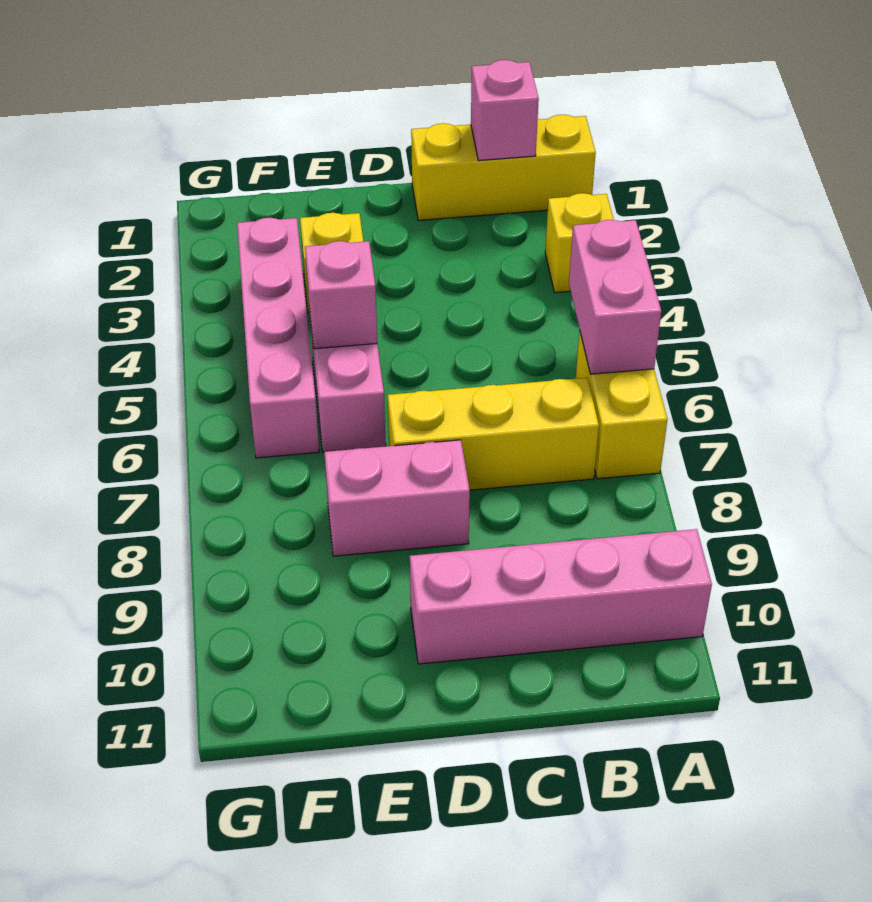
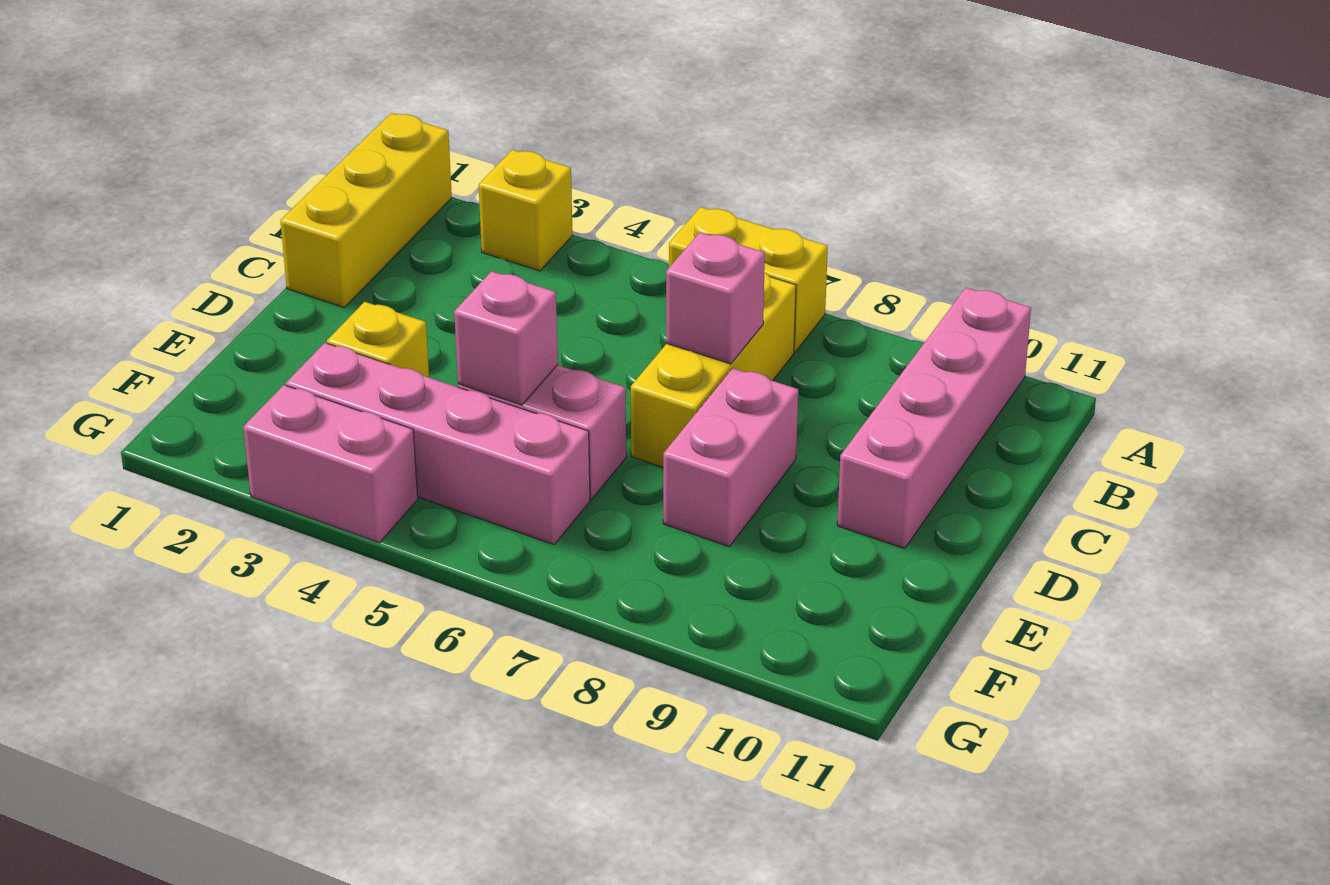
pink brick A5:A6 level 2 -> pink brick G3:G4 level 1
pink brick B1 level 2 -> pink brick C7 level 2

